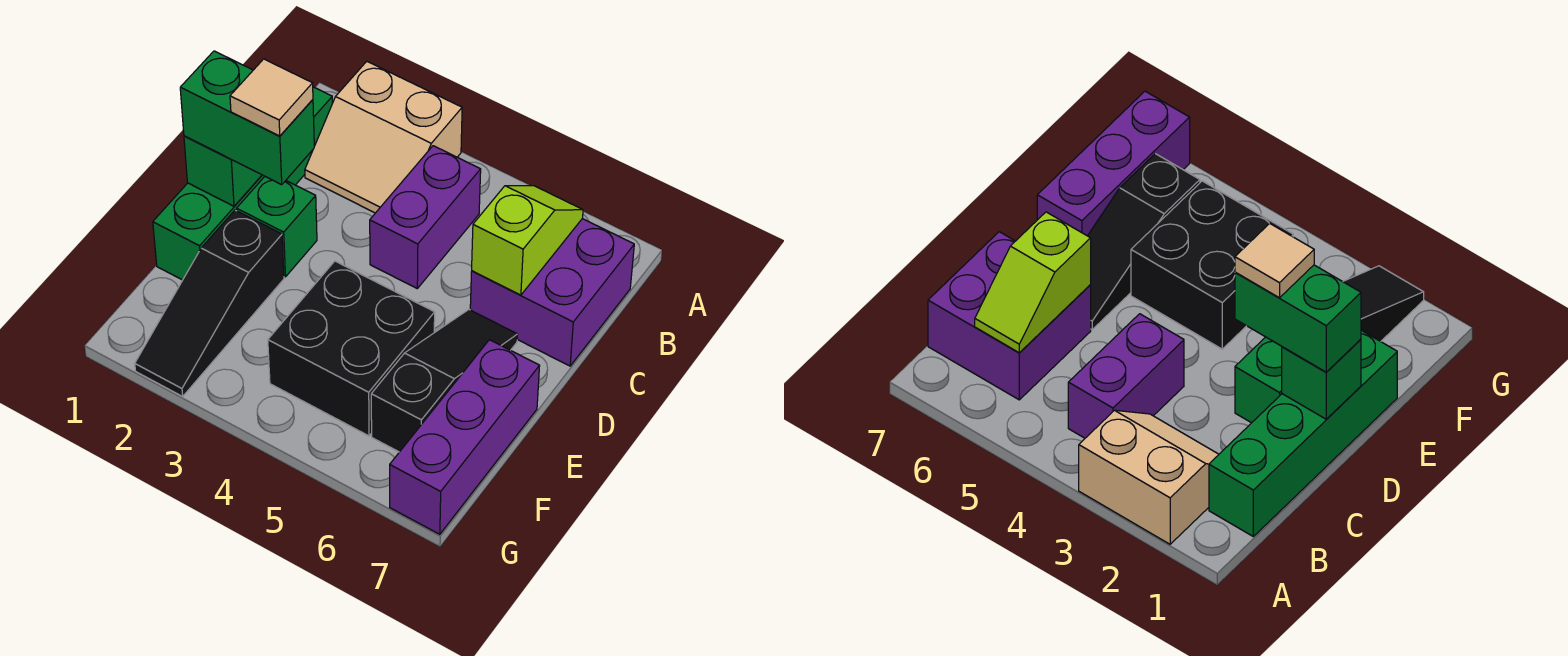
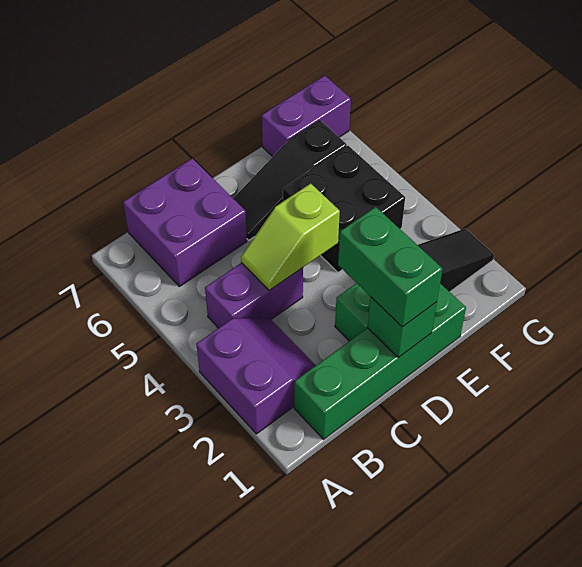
tan slope A2:B3 level 1 top A -> purple slope A2:B3 level 1 top A
lime slope B6:C6 level 2 top C -> lime slope C4:D4 level 2 top D
tan tile D2 level 4 -> none
purple brick E7:G7 level 1 -> purple brick F7:G7 level 1

